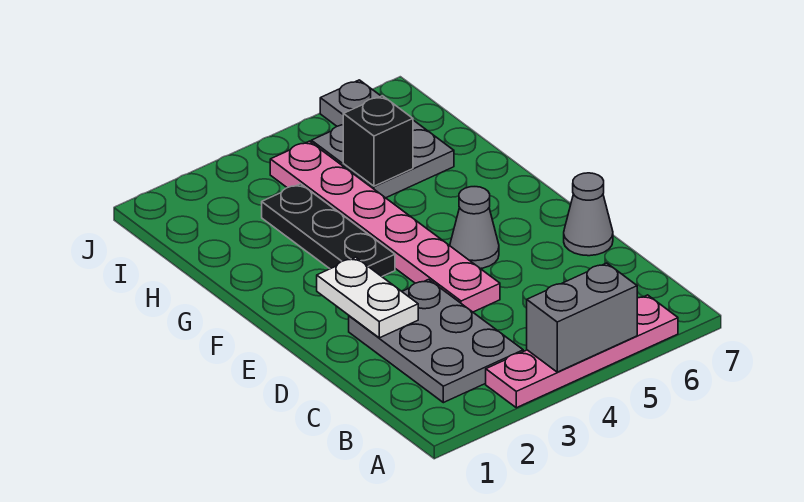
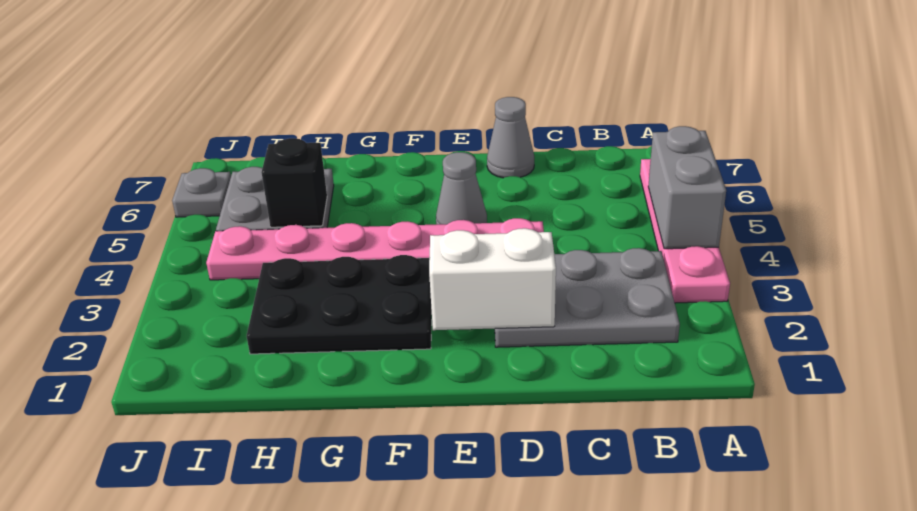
white plate D2:E2 level 2 -> white brick D2:E2 level 2
black plate F3:H3 level 1 -> black plate F2:H3 level 1

